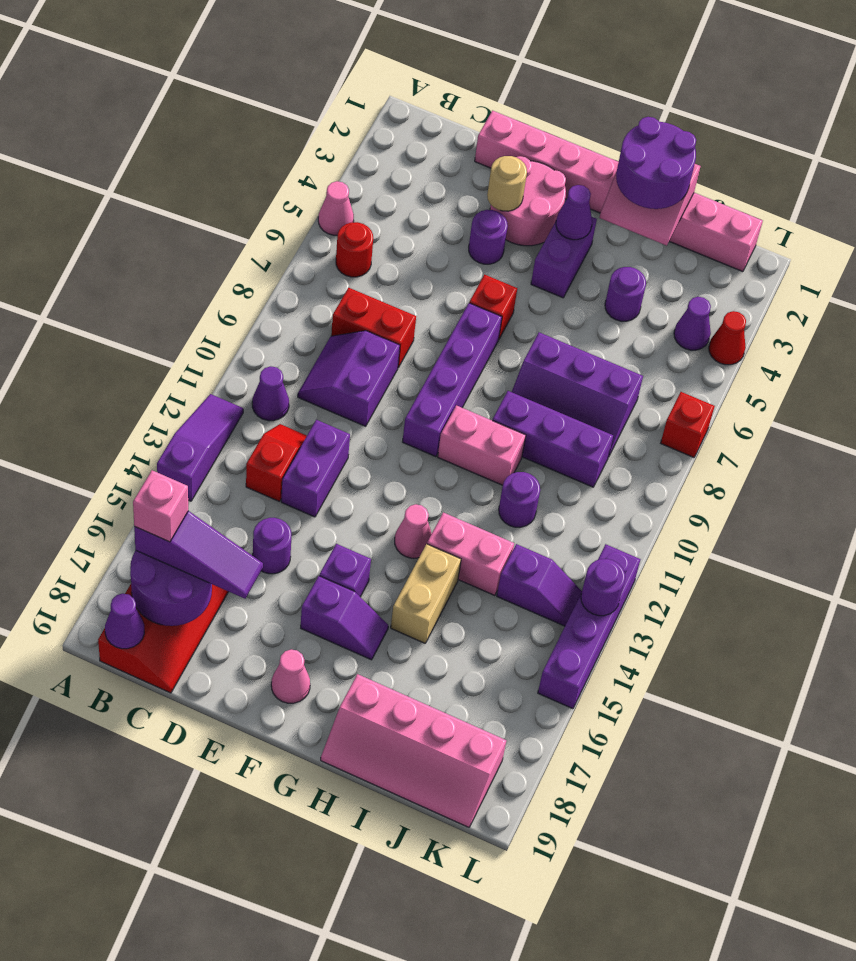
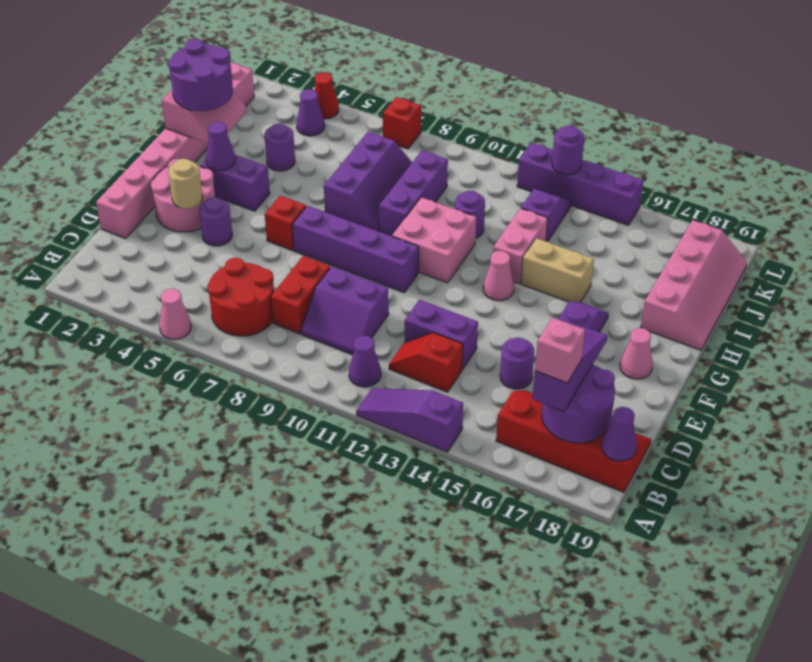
red round brick B6 level 1 -> red round brick B6:C7 level 1
purple brick F15 level 1 -> none
pink brick G10:H10 level 1 -> pink brick G10:H11 level 1

